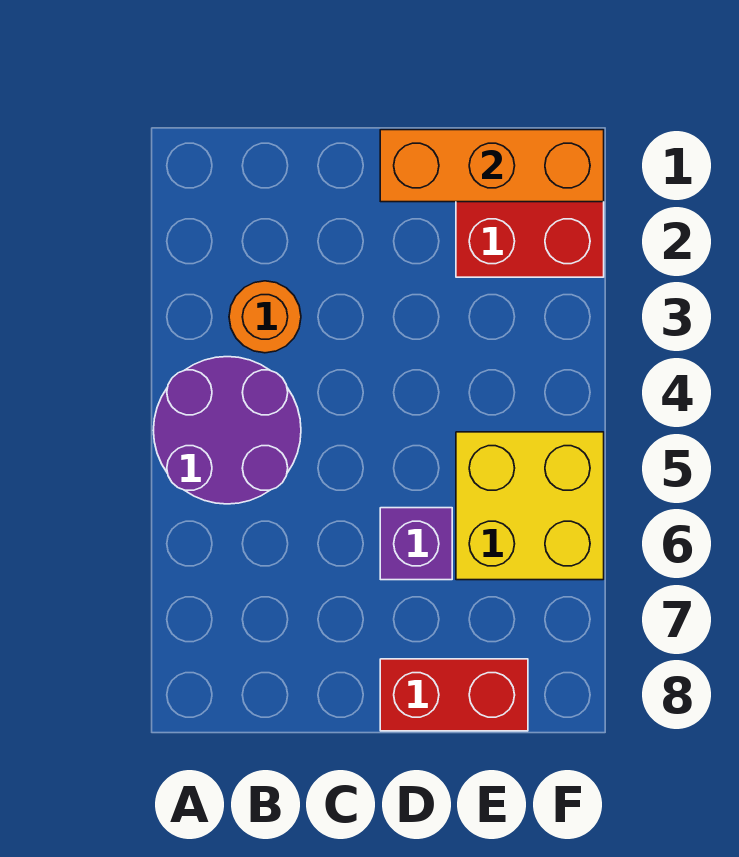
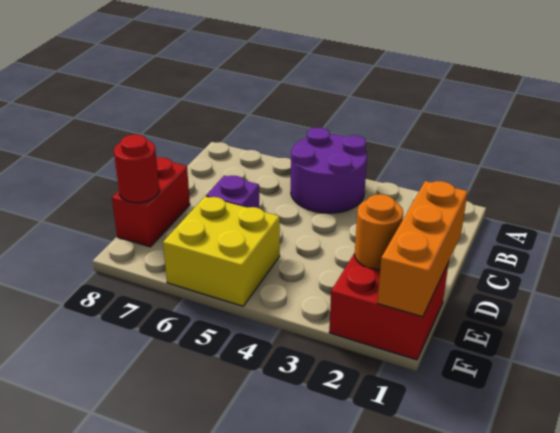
orange round brick B3 level 1 -> orange round brick E2 level 2
none -> red round brick E8 level 2

